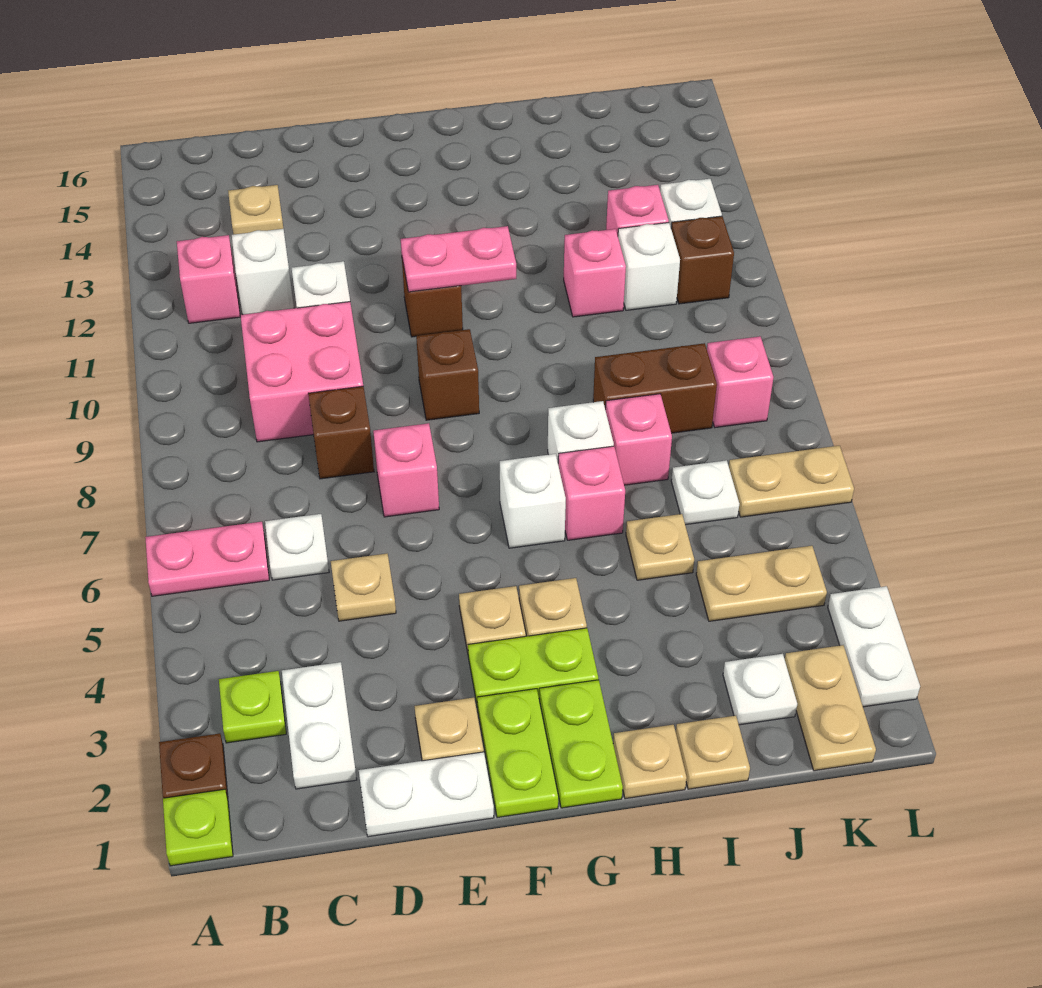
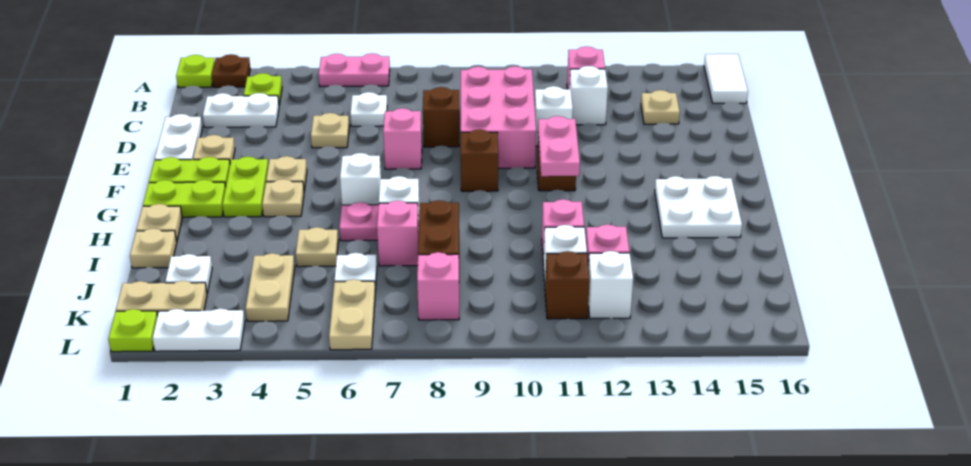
pink plate A6:B6 level 1 -> pink plate A5:A6 level 1
none -> white tile A16:B16 level 1
pink brick C9:D10 level 1 -> pink brick C9:E10 level 1
none -> white plate G14:H15 level 1
pink brick H6 level 1 -> pink plate H6 level 1
none -> lime plate L1 level 1

